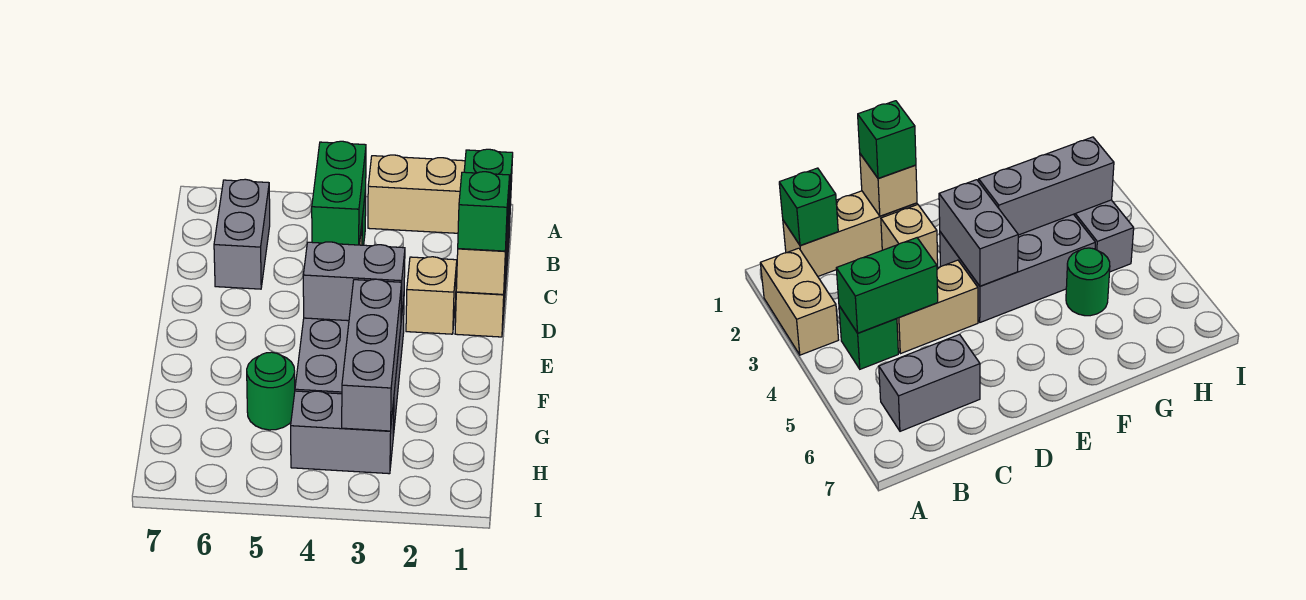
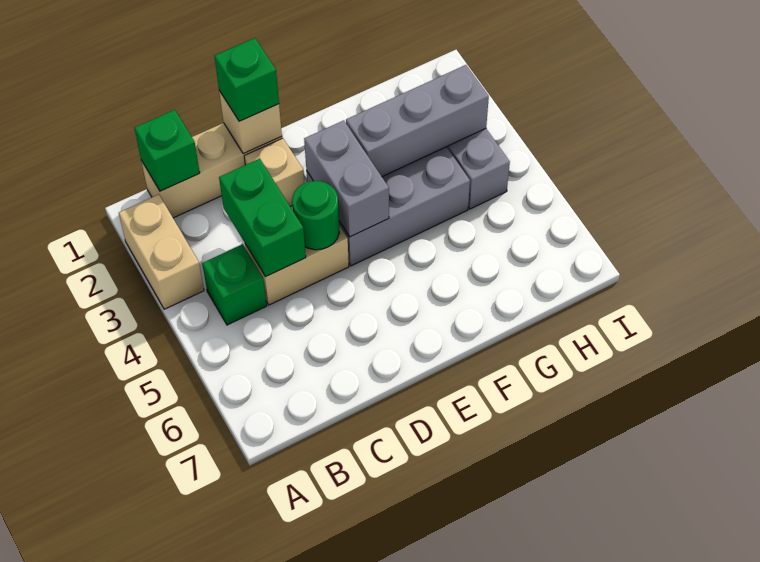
green brick B4:C4 level 2 -> green brick C3:C4 level 2
grey brick B6:C6 level 1 -> none
green round brick G5 level 1 -> green round brick D4 level 2

